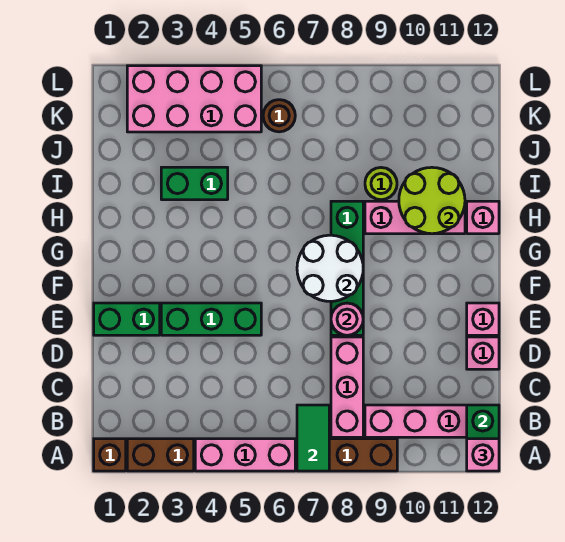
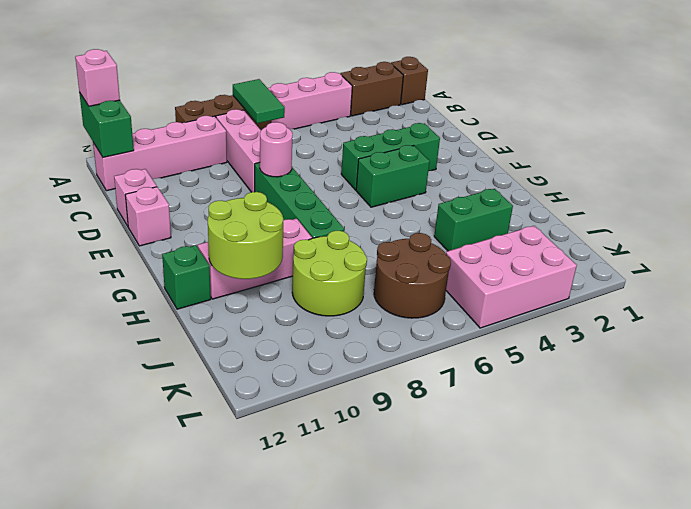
green brick E1:E2 level 1 -> green brick F4:F5 level 1
white round brick F7:G8 level 2 -> none
pink brick H12 level 1 -> green brick H12 level 1
lime round brick I9 level 1 -> lime round brick I8:J9 level 1
pink brick K2:L5 level 1 -> pink brick K3:L5 level 1
brown round brick K6 level 1 -> brown round brick J6:K7 level 1

